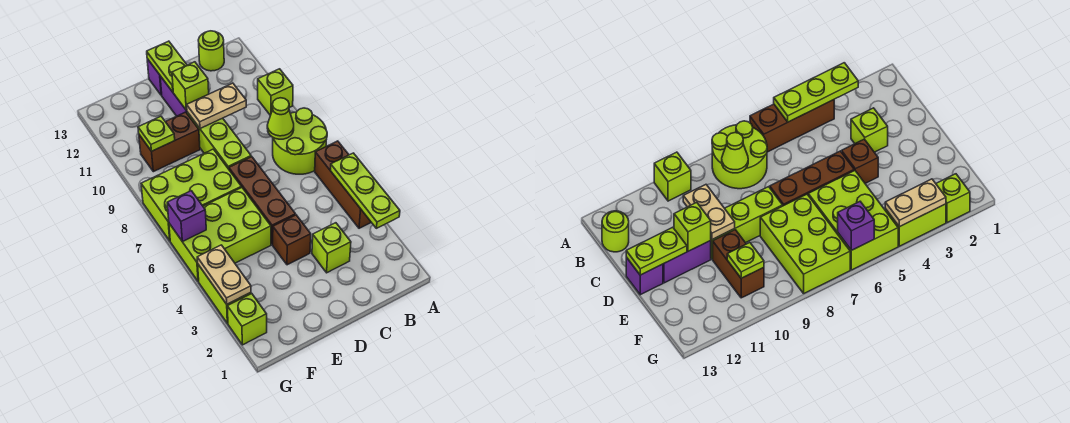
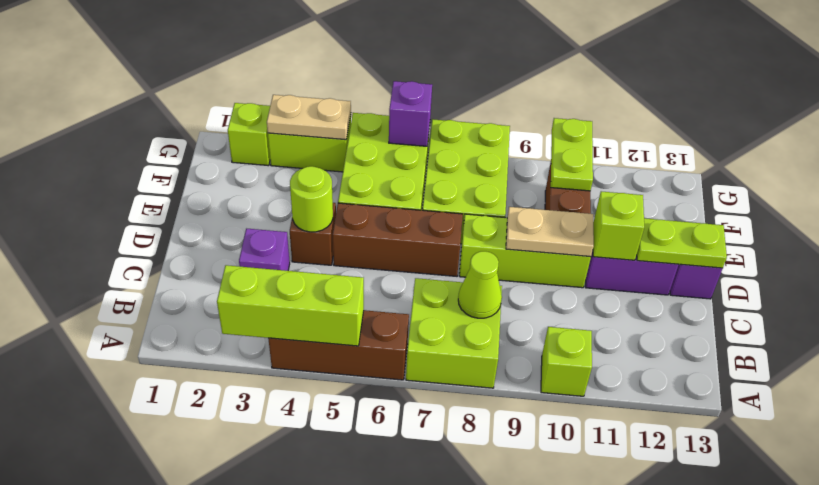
lime plate A3:A5 level 2 -> lime brick A3:A5 level 2
lime round brick A7:B8 level 1 -> lime brick A7:B8 level 1
lime round brick B13 level 1 -> lime round brick D4 level 2
lime brick C3 level 1 -> purple brick C3 level 1
tan plate C10:D10 level 2 -> tan plate D9:D10 level 2
lime plate F10 level 2 -> lime plate F10:G10 level 2

